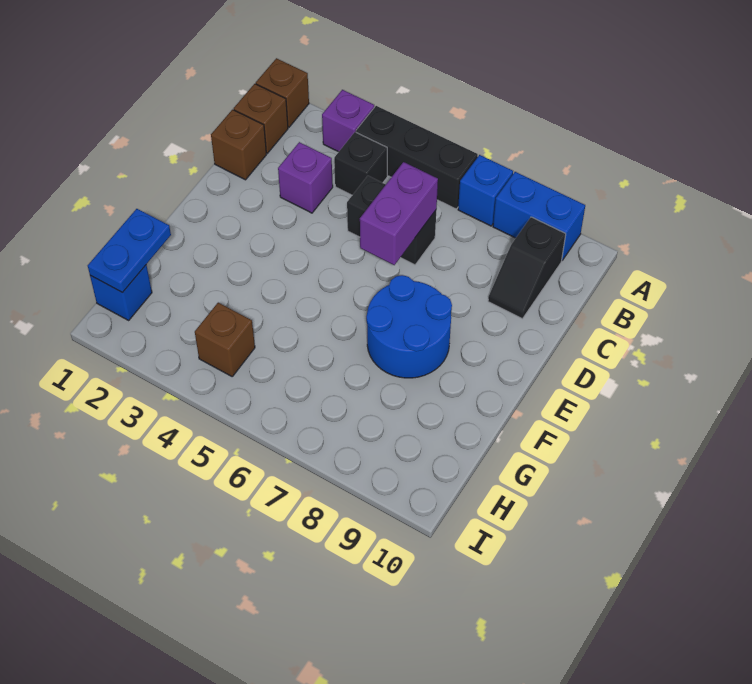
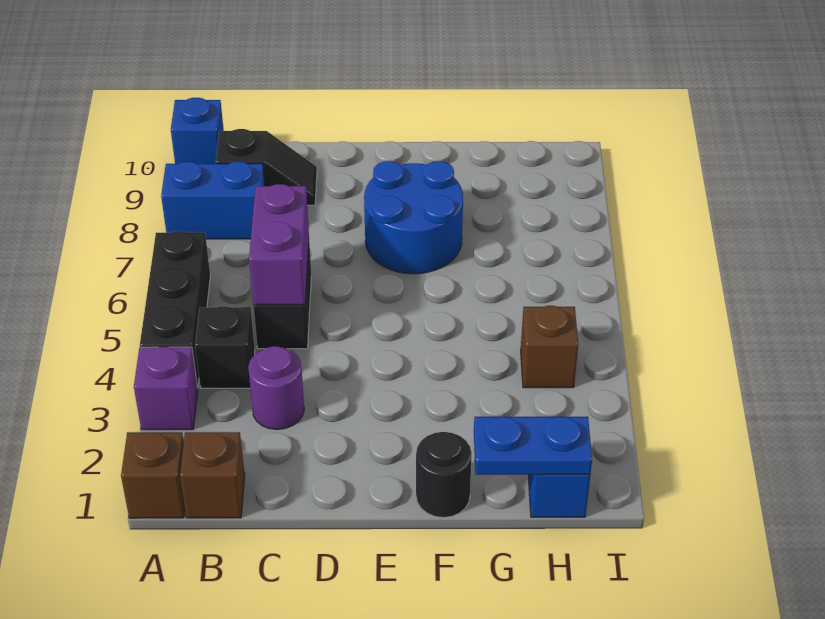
blue brick A7 level 1 -> blue brick A10 level 1
blue brick A8:A9 level 1 -> blue brick A8:B8 level 1
brown brick C1 level 1 -> none
purple brick C3 level 1 -> purple round brick C3 level 1
purple brick C6:D6 level 2 -> purple brick C5:C6 level 2
none -> black round brick F1 level 1

